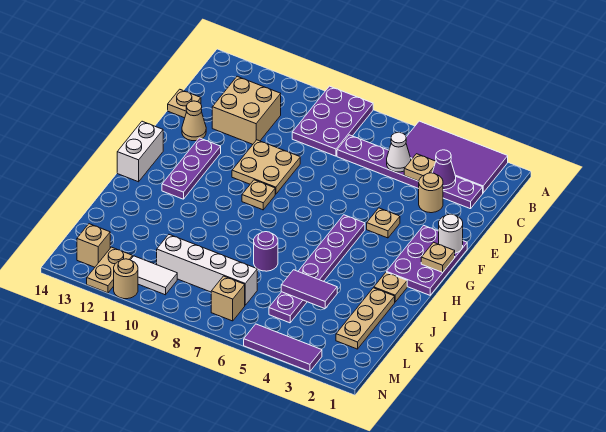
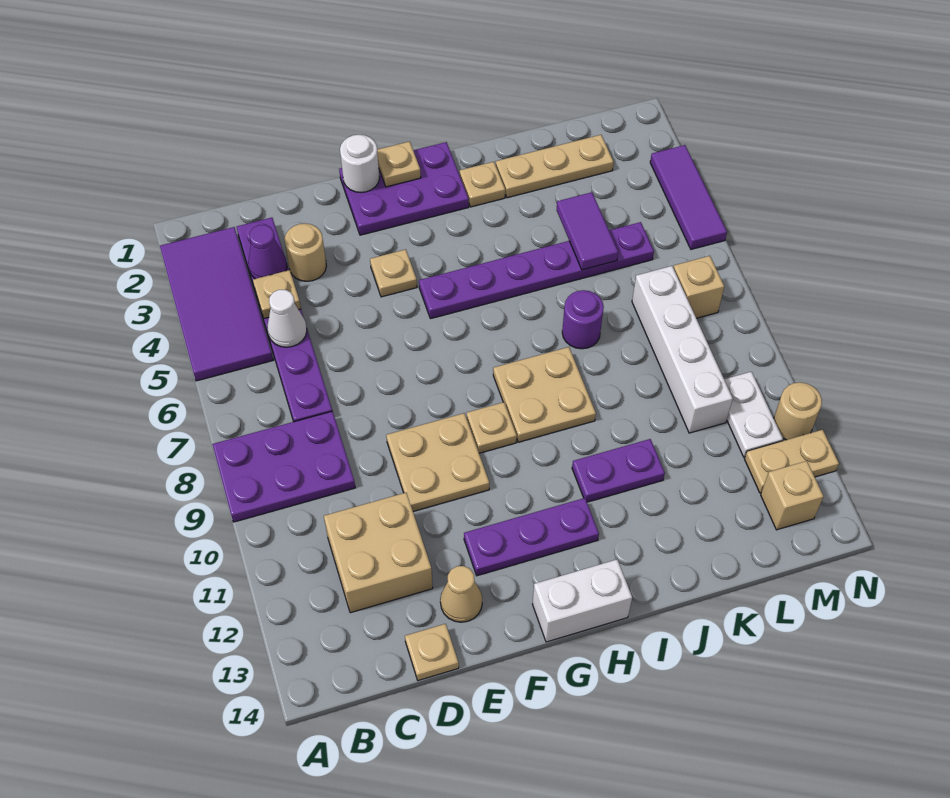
none -> tan plate H8:I9 level 1
none -> purple plate I11:J11 level 1
white tile M10:M11 level 1 -> white plate M10:M11 level 1

